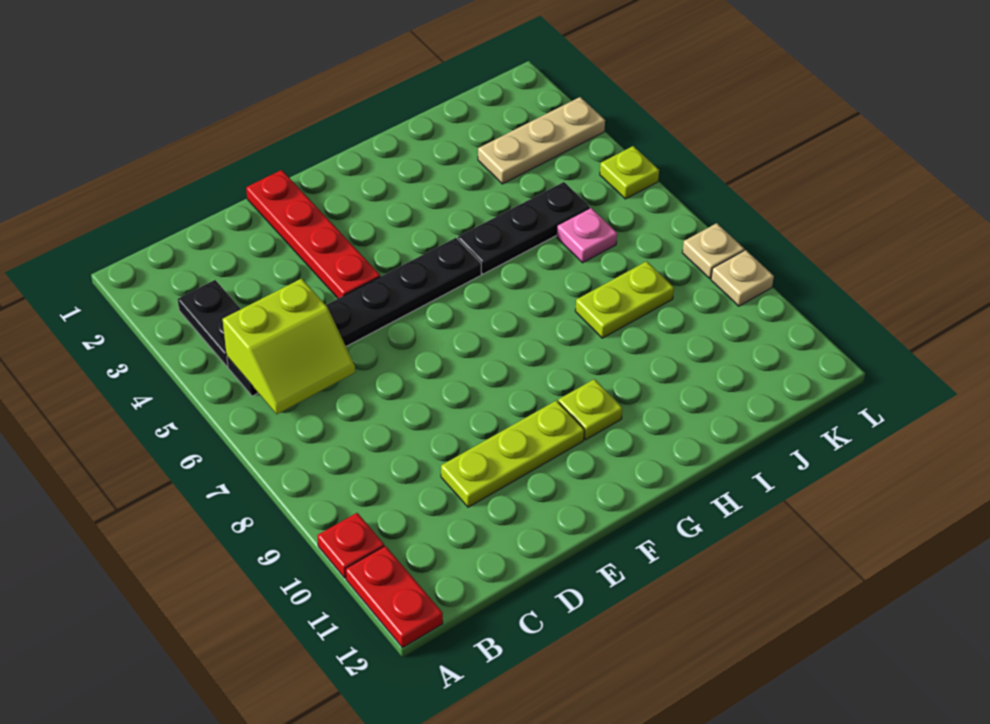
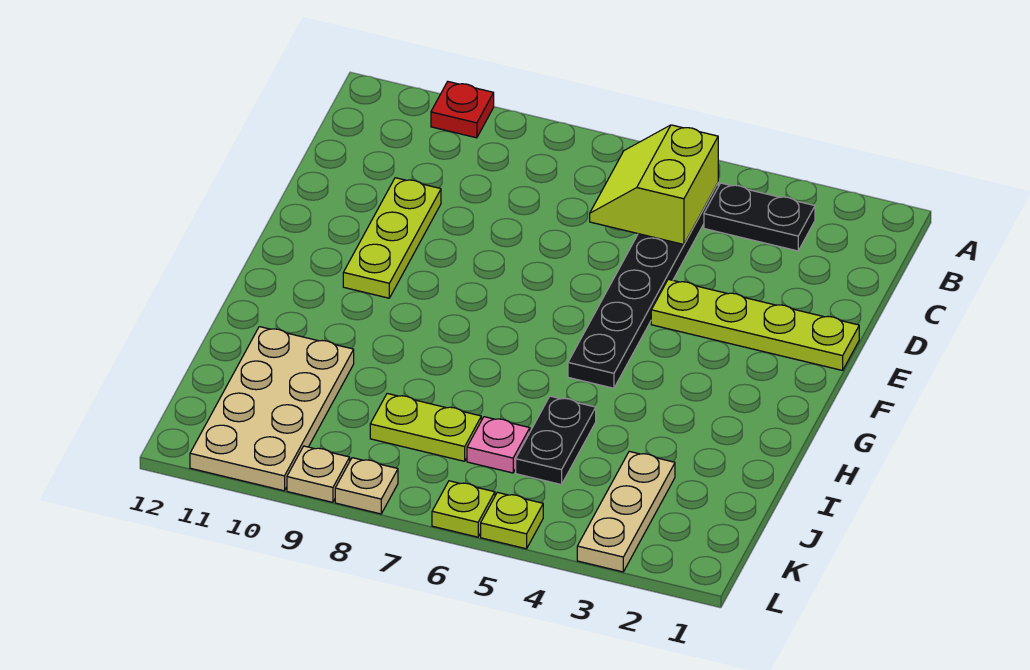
red plate A11:A12 level 1 -> none
red plate E1:E4 level 1 -> lime plate E1:E4 level 1
lime plate G10 level 1 -> lime plate L6 level 1
black plate H5:J5 level 1 -> black plate I5:J5 level 1
lime plate I8:J8 level 1 -> lime plate J7:J8 level 1
none -> tan plate I10:L11 level 1

